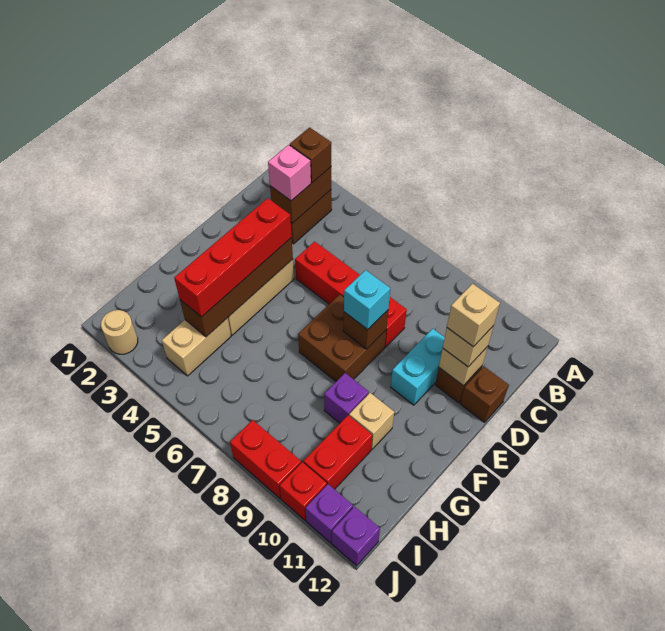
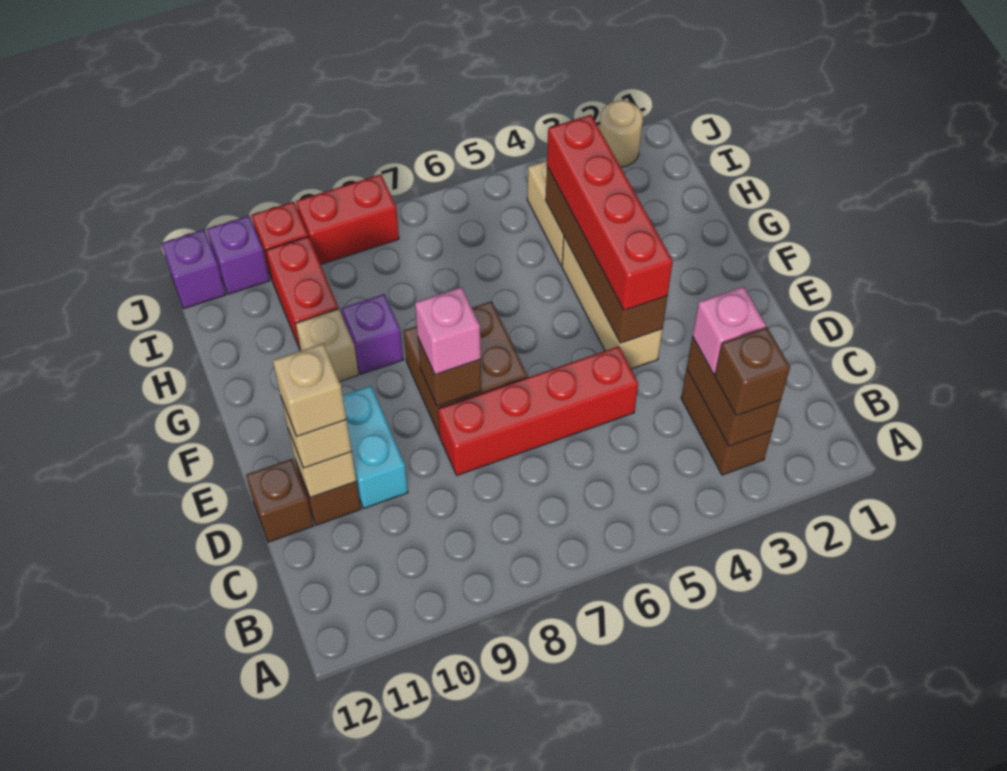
cyan brick E8 level 3 -> pink brick E8 level 3

